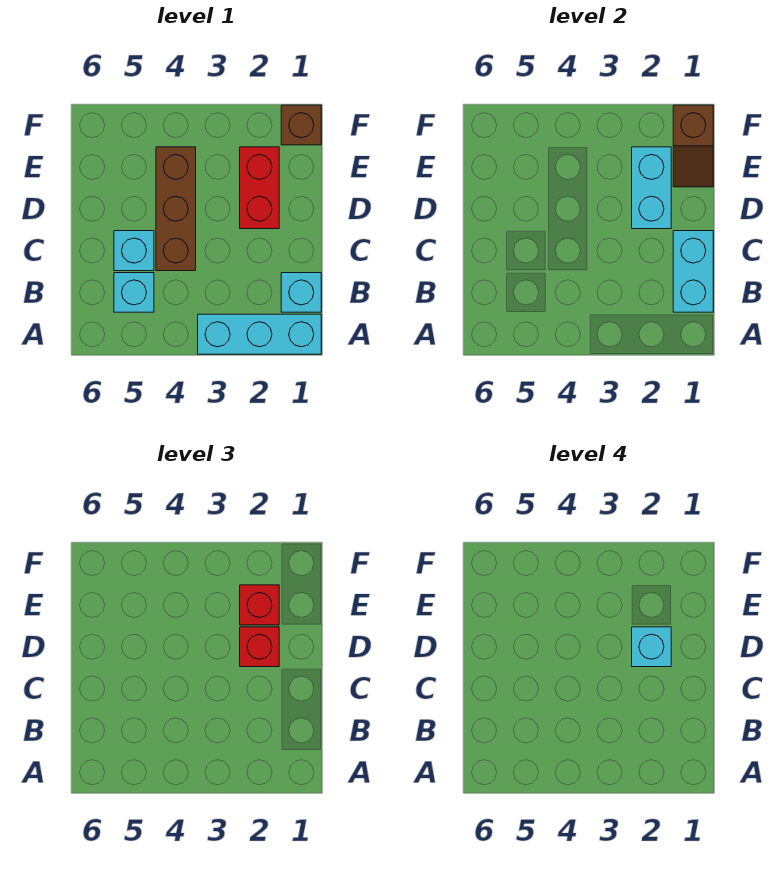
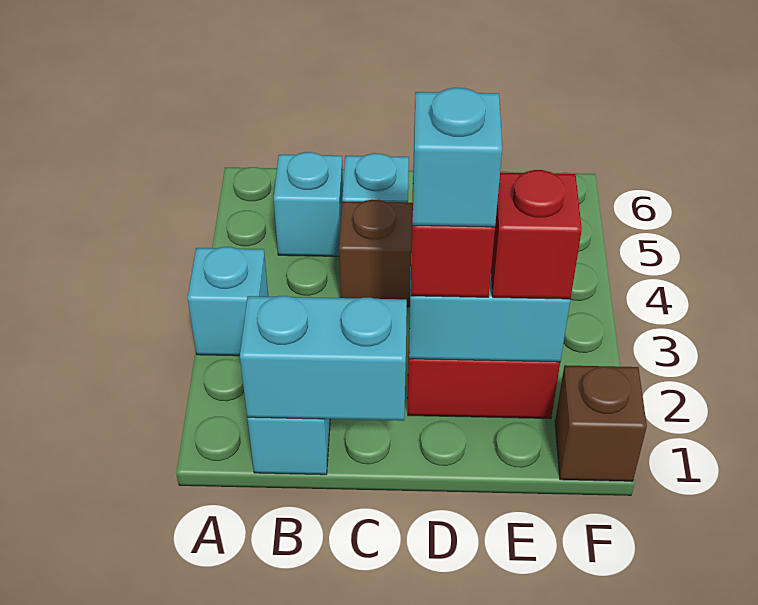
cyan brick A1:A3 level 1 -> cyan brick A3 level 1
brown slope E1:F1 level 2 top F -> none

